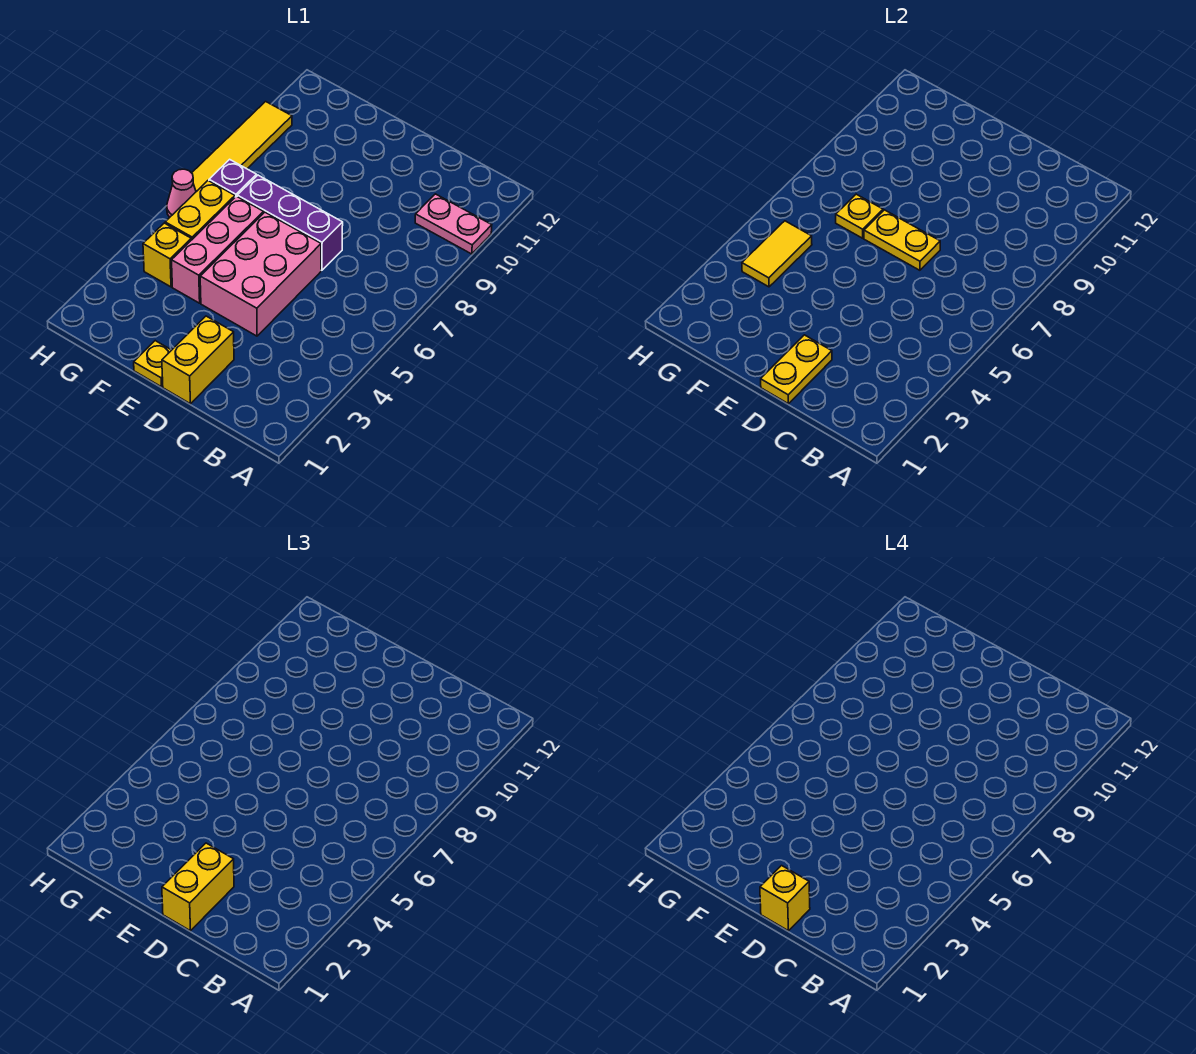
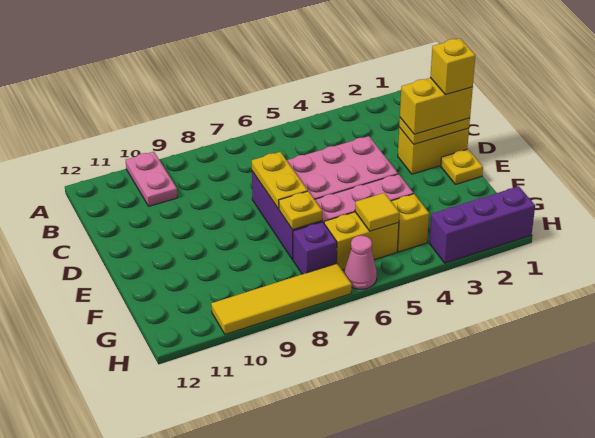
yellow tile G4:G5 level 2 -> yellow tile G5 level 2
none -> purple brick H1:H3 level 1

